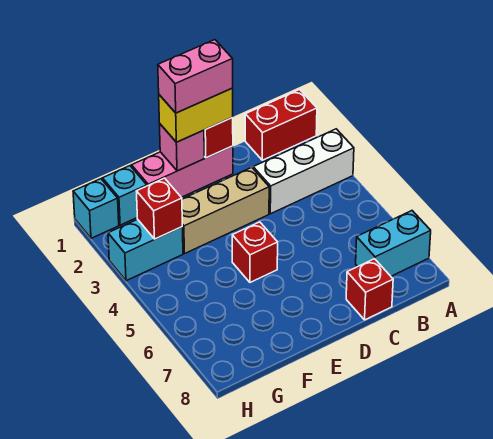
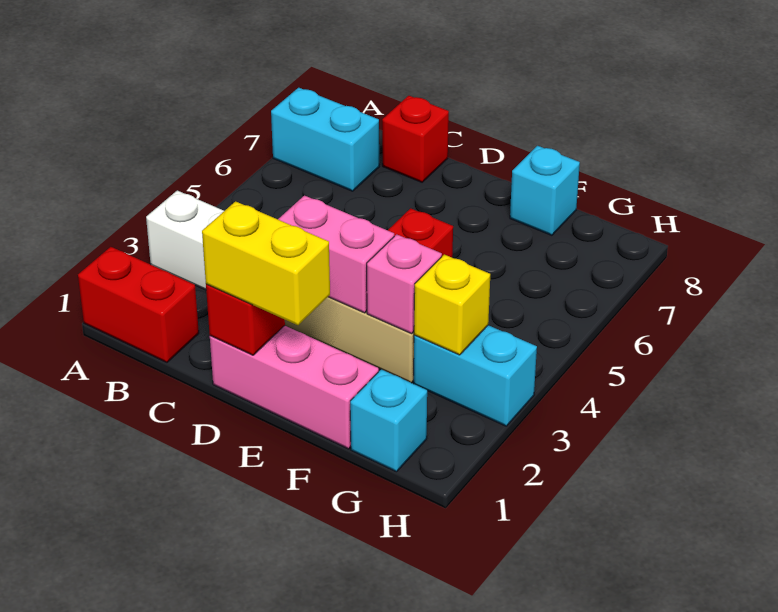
pink brick D1:E1 level 4 -> pink brick D3:E3 level 2
pink brick E1 level 2 -> pink brick F3 level 2
red brick G3 level 2 -> yellow brick G3 level 2
cyan brick H1 level 1 -> cyan brick F8 level 1

